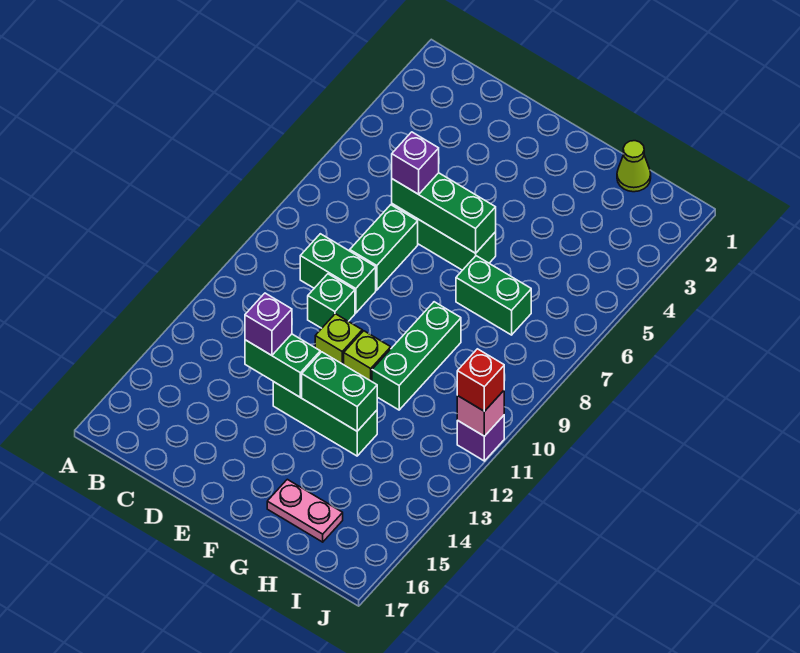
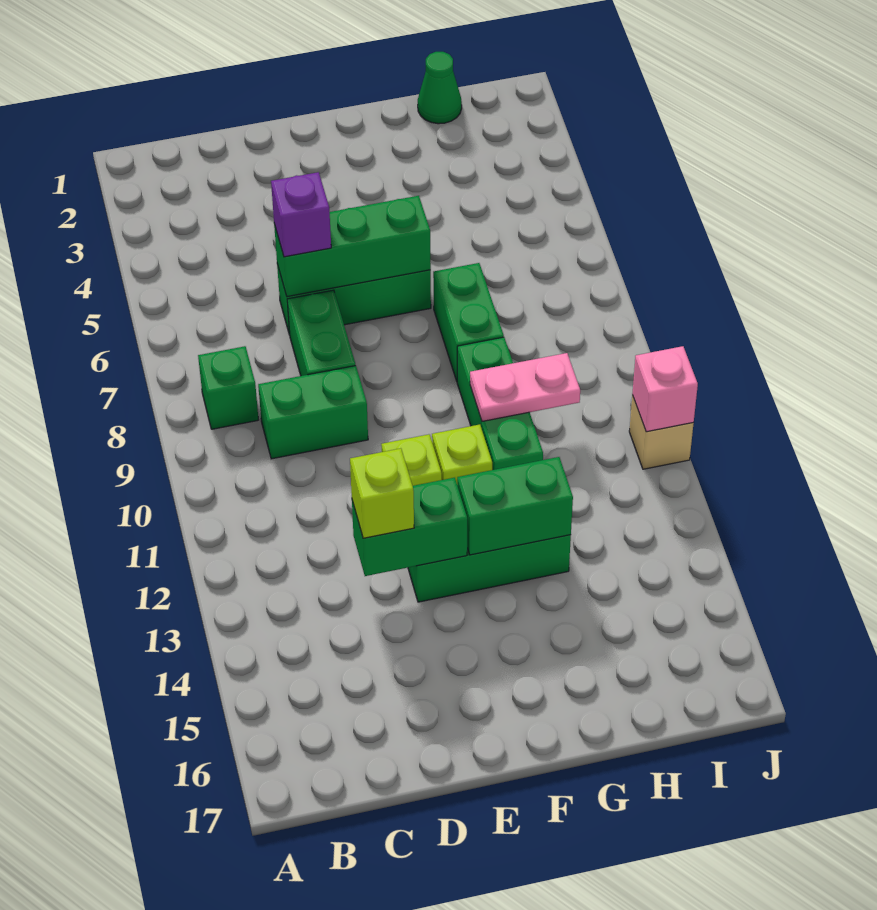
green brick D10 level 1 -> green brick B8 level 1
purple brick D13 level 3 -> lime brick D13 level 3
green brick G7:H7 level 1 -> green brick G7:G8 level 1
pink plate G16:H16 level 1 -> pink plate G10:H10 level 2
lime cone H1 level 1 -> green cone H1 level 1
purple brick J11 level 1 -> tan brick J11 level 1
red brick J11 level 3 -> none

